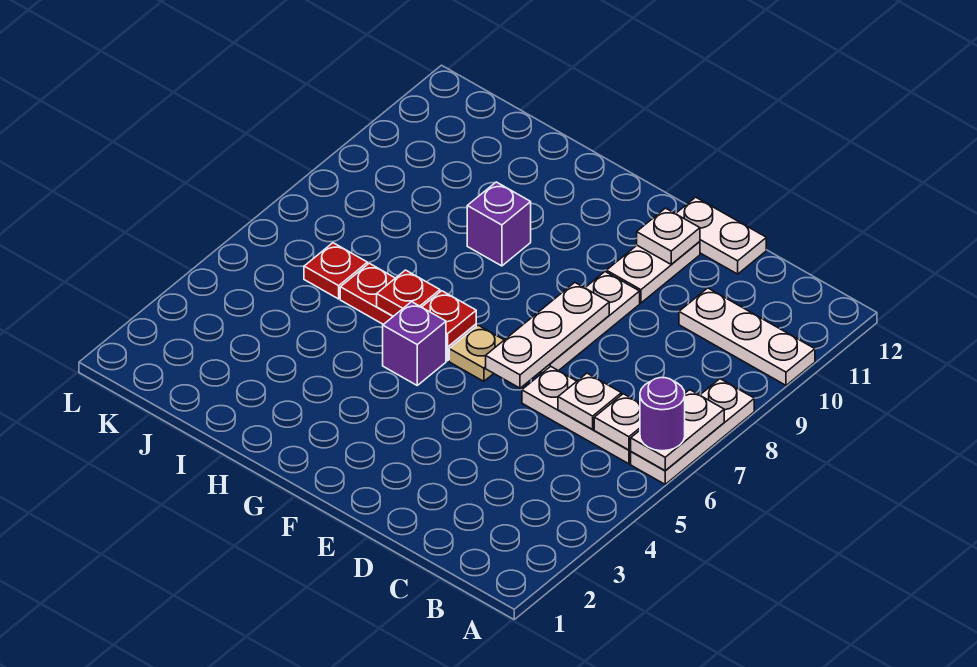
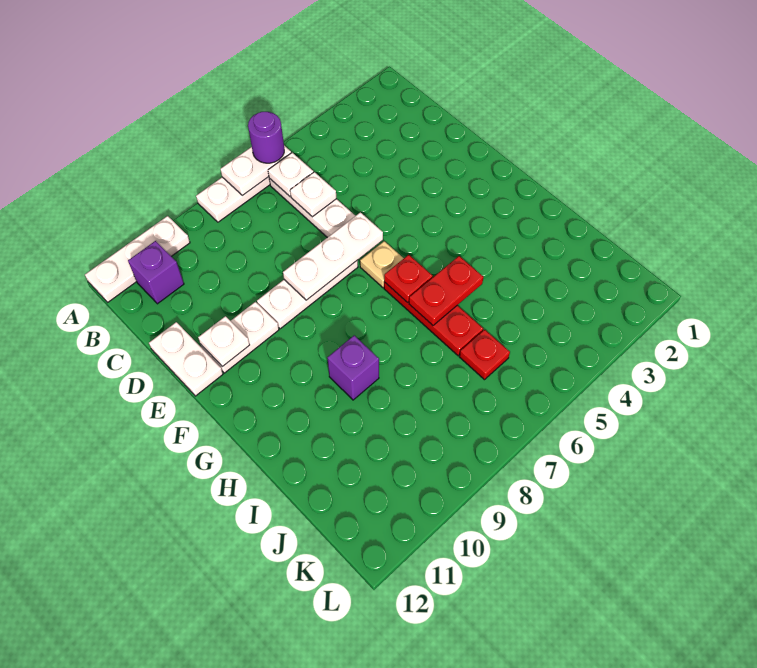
white plate A10:C10 level 1 -> white plate A10:A12 level 1
purple brick G5 level 1 -> purple brick B11 level 1
red plate H6 level 2 -> red plate H5:H6 level 2

